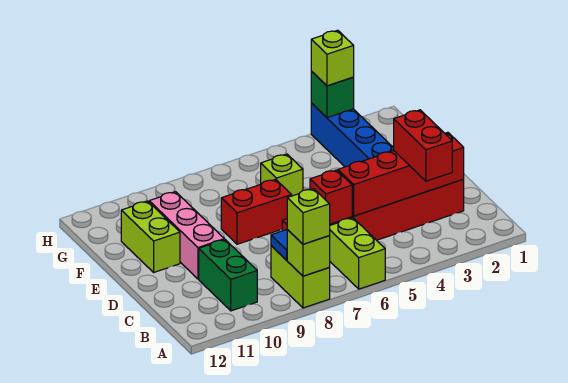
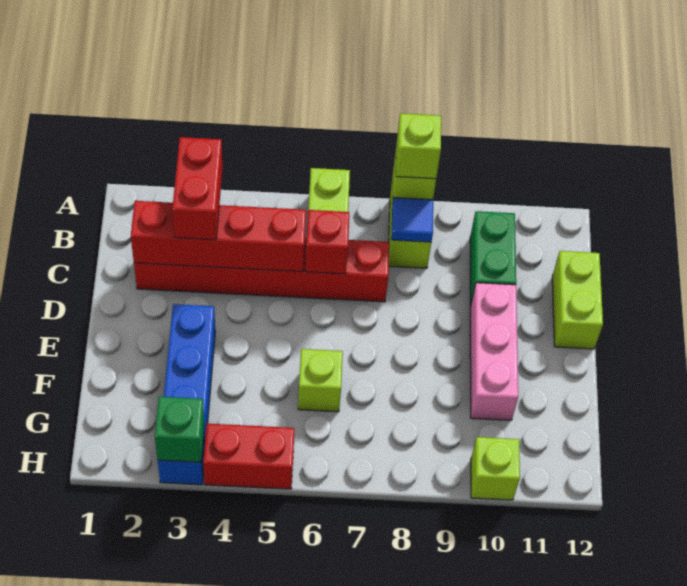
red brick E7:E8 level 1 -> red brick H4:H5 level 1
lime brick E11:F11 level 1 -> lime brick C12:D12 level 1
lime brick H3 level 3 -> lime brick H10 level 1

